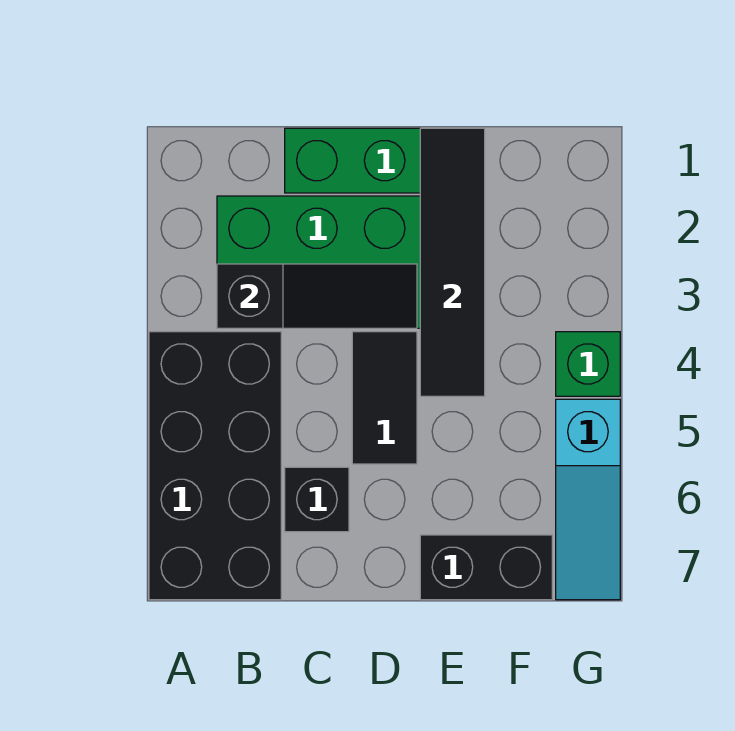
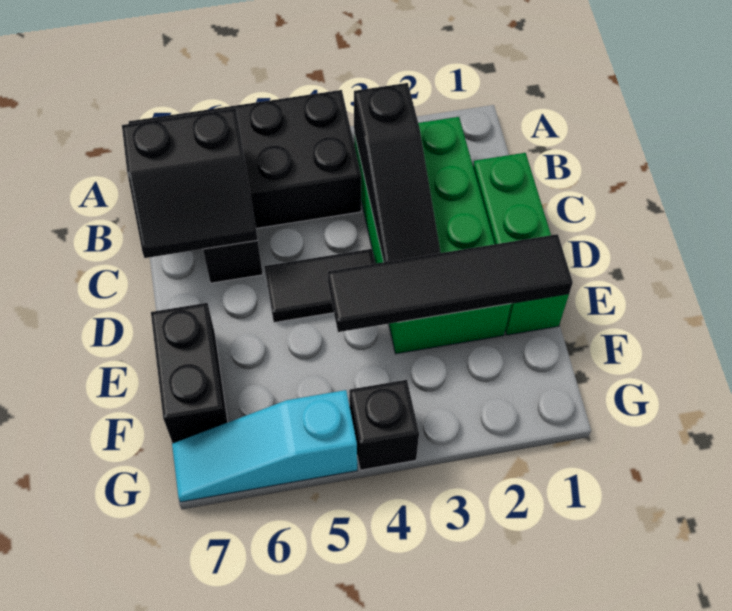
none -> black slope B6:C7 level 2 top B
green brick G4 level 1 -> black brick G4 level 1

